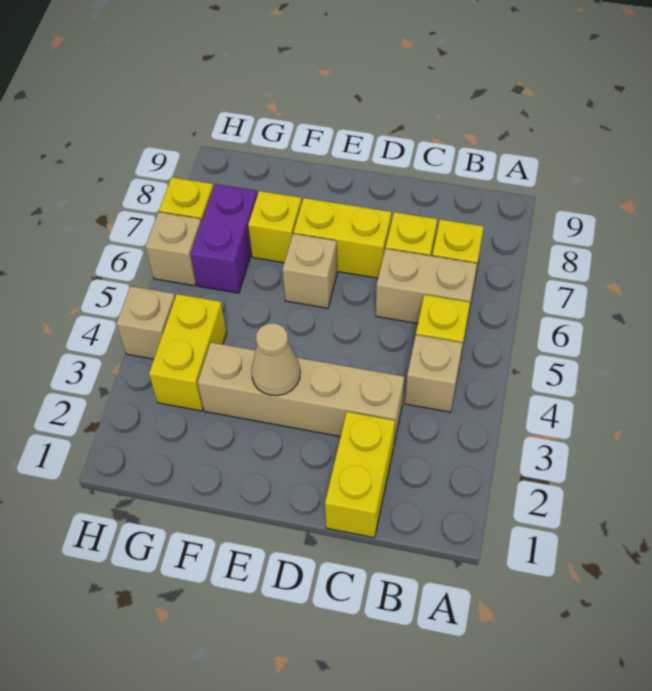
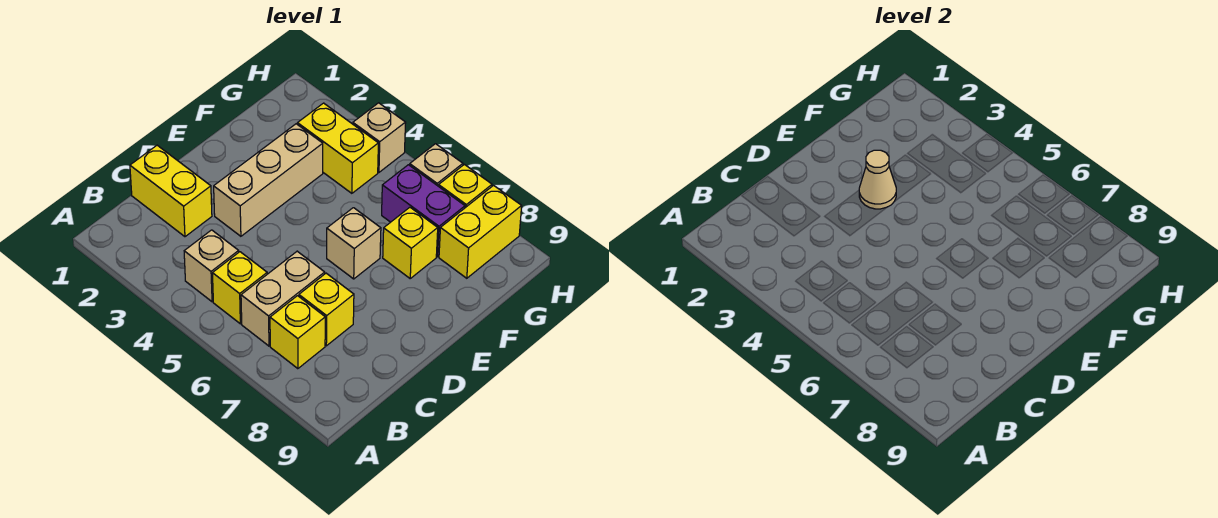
tan brick C3:F3 level 1 -> tan brick D3:F3 level 1
yellow brick D7:E7 level 1 -> yellow brick G8:H8 level 1

